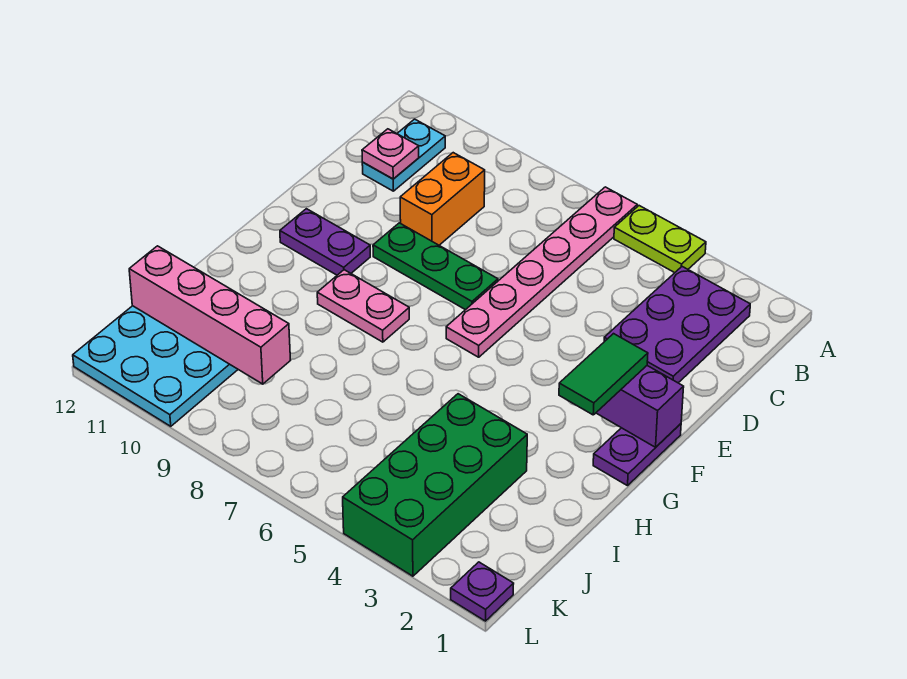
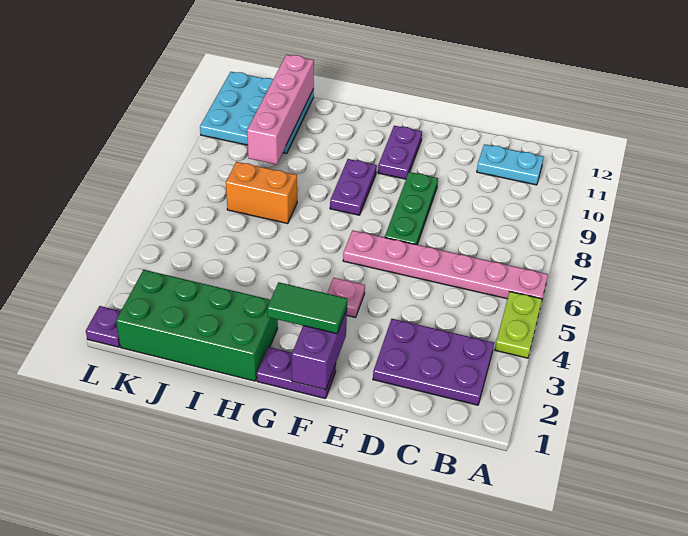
orange brick C9:D9 level 1 -> orange brick I7:J7 level 1
pink plate C11 level 2 -> pink plate F4 level 1
pink plate G8:G9 level 1 -> purple plate G8:G9 level 1
green brick I3:L4 level 1 -> green brick H1:K2 level 1

